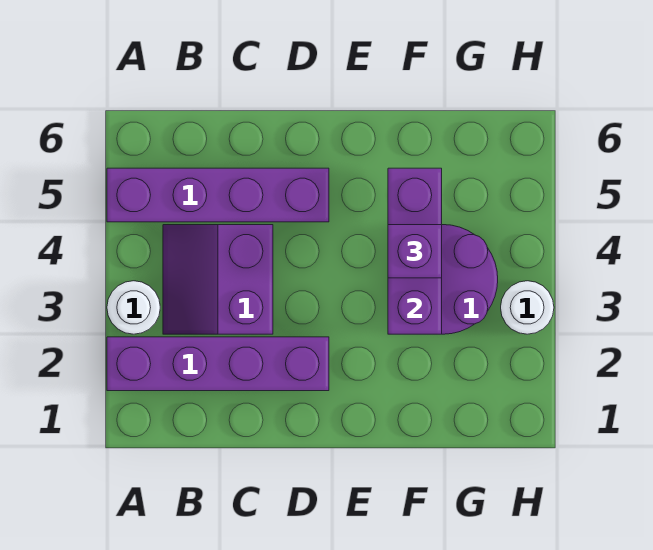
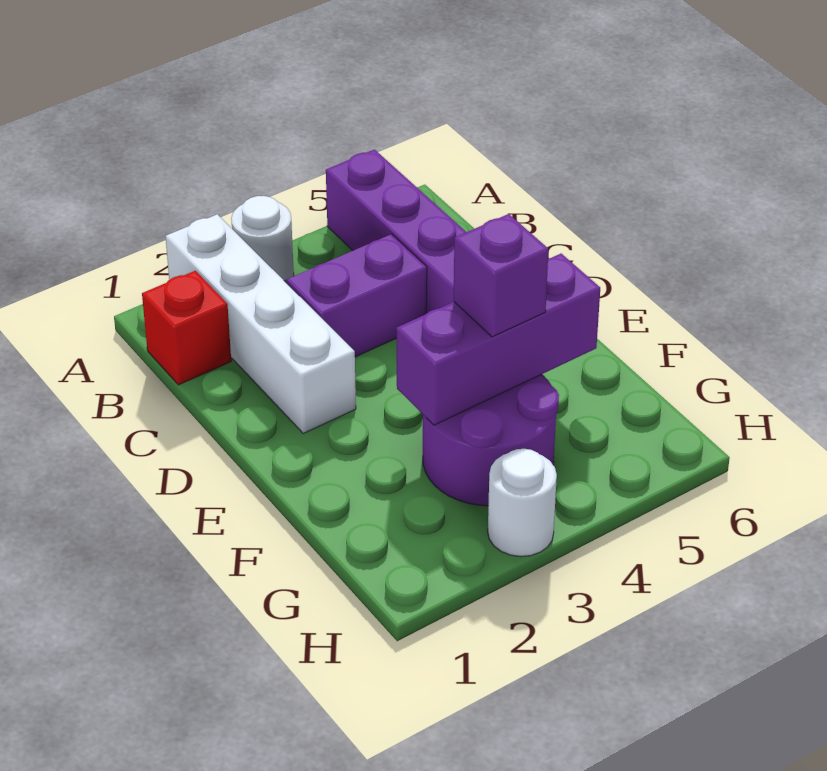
purple brick A2:D2 level 1 -> white brick A2:D2 level 1
none -> red brick B1 level 1

